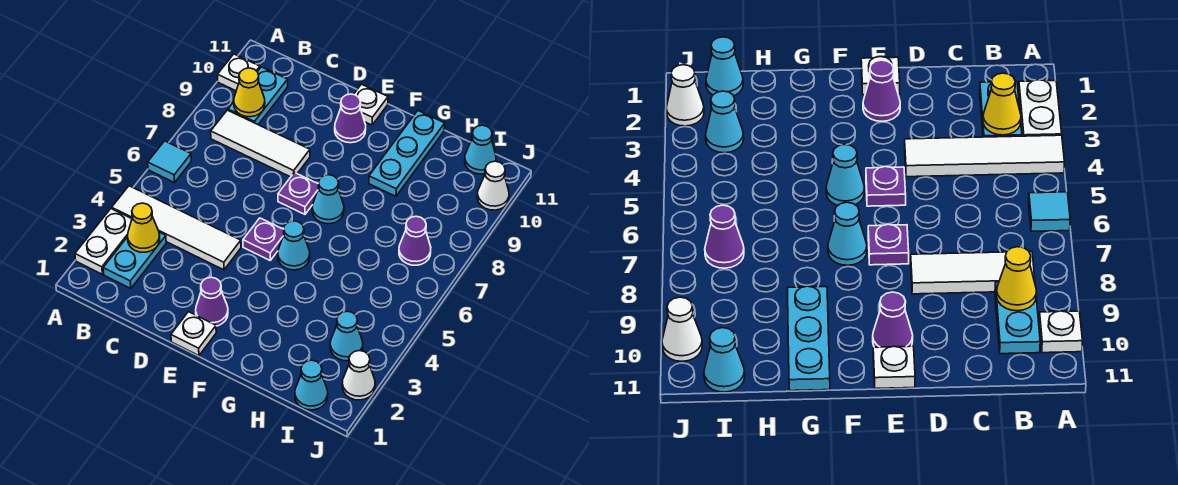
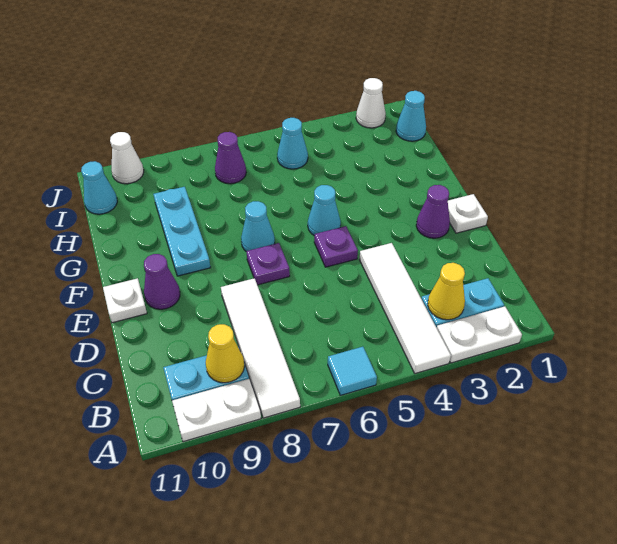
white plate A10 level 1 -> white plate A9:A10 level 1
white tile B8:D8 level 1 -> white tile A8:D8 level 1
cyan plate G9:G11 level 1 -> cyan plate F9:H9 level 1
cyan cone I3 level 1 -> cyan cone I5 level 1

